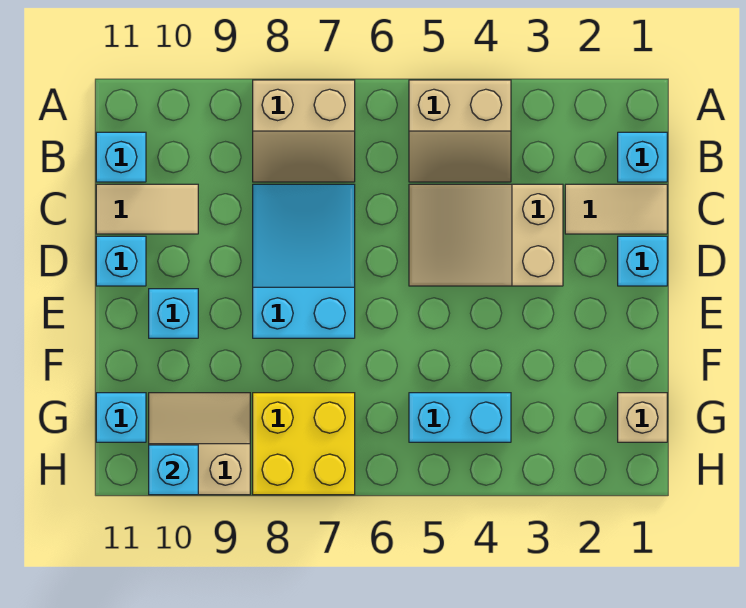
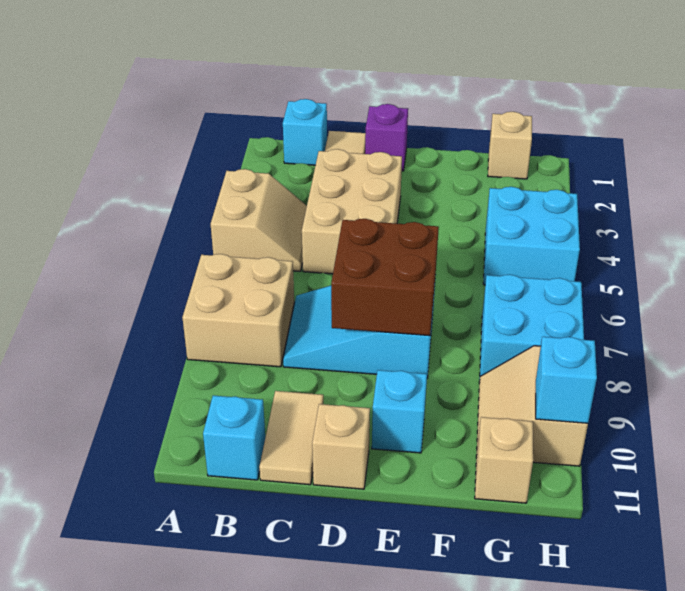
tan slope A7:B8 level 1 top A -> tan brick A7:B8 level 1
tan slope C3:D5 level 1 top 3 -> tan brick C3:D5 level 1
cyan brick D1 level 1 -> purple brick D1 level 1
none -> brown brick D7:E8 level 2
cyan brick D11 level 1 -> tan brick D11 level 1
cyan brick G4:G5 level 1 -> cyan brick G4:H5 level 1
yellow brick G7:H8 level 1 -> cyan brick G7:H8 level 1
cyan brick G11 level 1 -> tan brick G11 level 1

